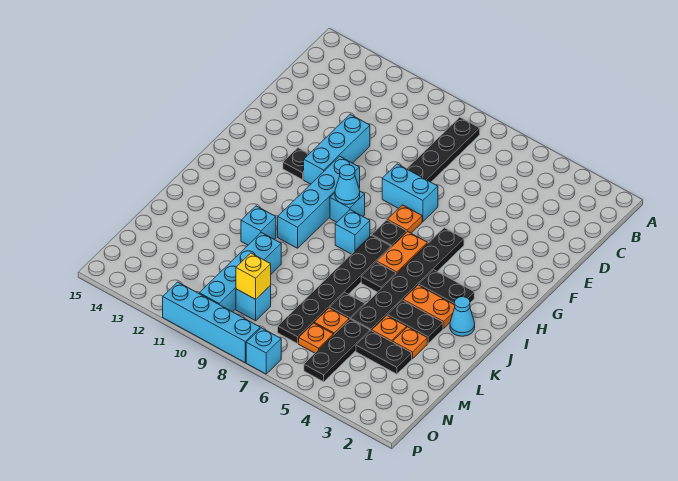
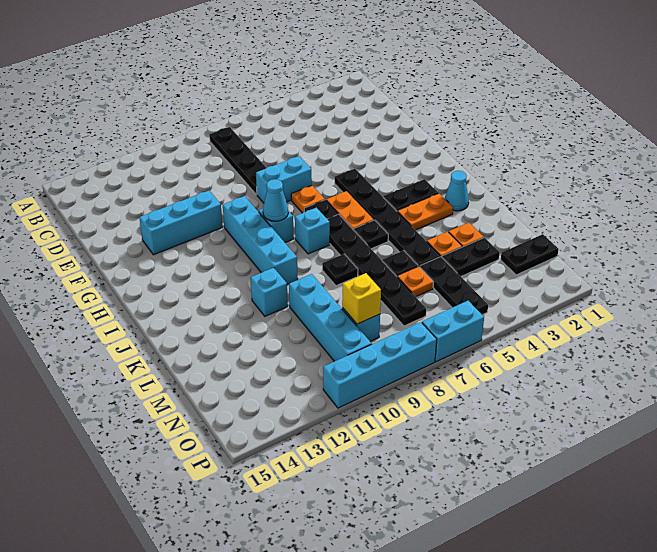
cyan brick E11:G11 level 1 -> cyan brick F11:F13 level 1
black plate G12 level 1 -> black plate K8 level 1
black plate K3:K4 level 1 -> black plate N1:N2 level 1
orange plate N6 level 1 -> none
cyan brick P7 level 1 -> cyan brick P6:P7 level 1

